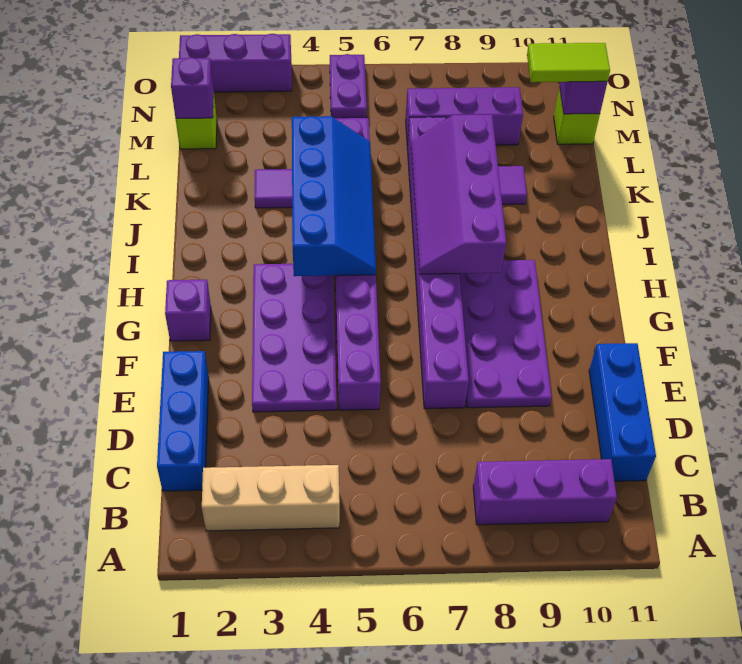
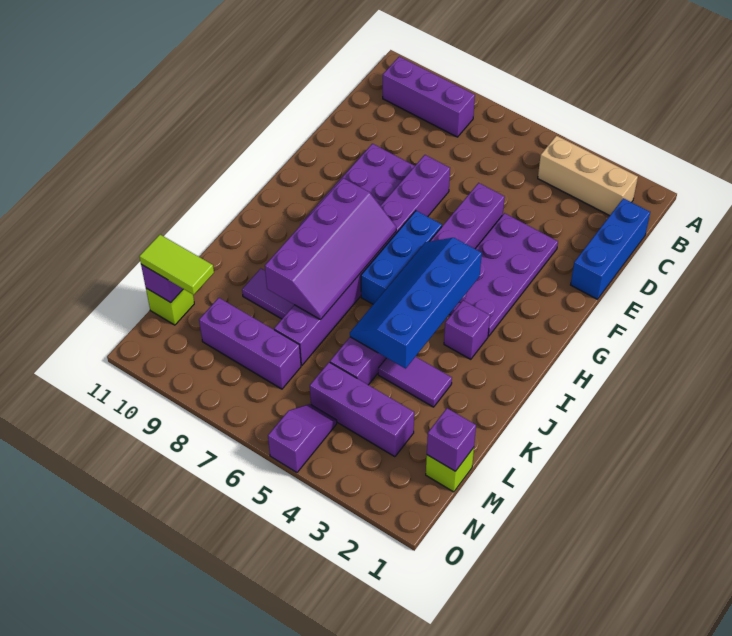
blue brick C11:E11 level 1 -> blue brick G6:I6 level 1
purple brick G1 level 1 -> purple brick I3 level 1
purple plate N5:O5 level 1 -> purple slope N5:O5 level 1 top O
purple brick O1:O3 level 1 -> purple brick M3:M5 level 1

